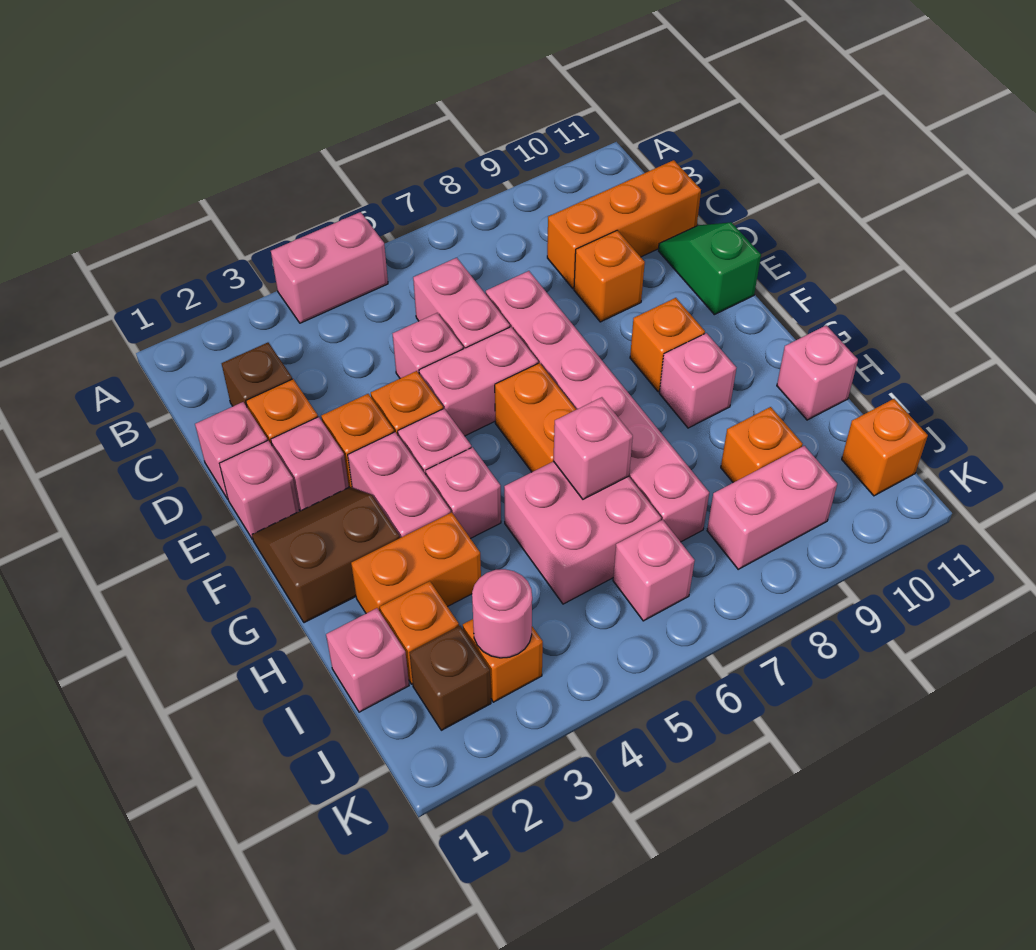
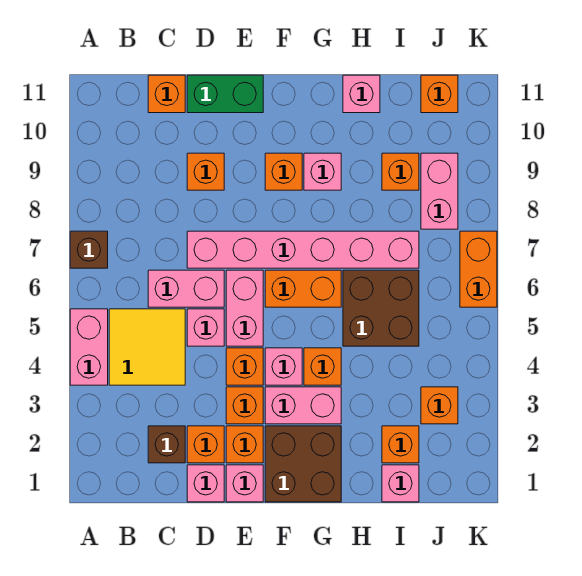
none -> yellow tile B4:C5 level 1
orange brick C9:C11 level 1 -> orange brick C11 level 1
green slope D11:E11 level 1 top E -> green brick D11:E11 level 1
pink brick E2 level 1 -> orange brick E2 level 1
brown slope F1:G2 level 1 top G -> brown brick F1:G2 level 1
pink brick G4 level 1 -> orange brick G4 level 1
orange brick H2:H3 level 1 -> orange brick K6:K7 level 1
pink brick H5:I6 level 1 -> brown brick H5:I6 level 1
pink brick H6 level 2 -> none
brown brick J2 level 1 -> brown brick A7 level 1
pink round brick J3 level 2 -> none
pink brick J6 level 1 -> none

